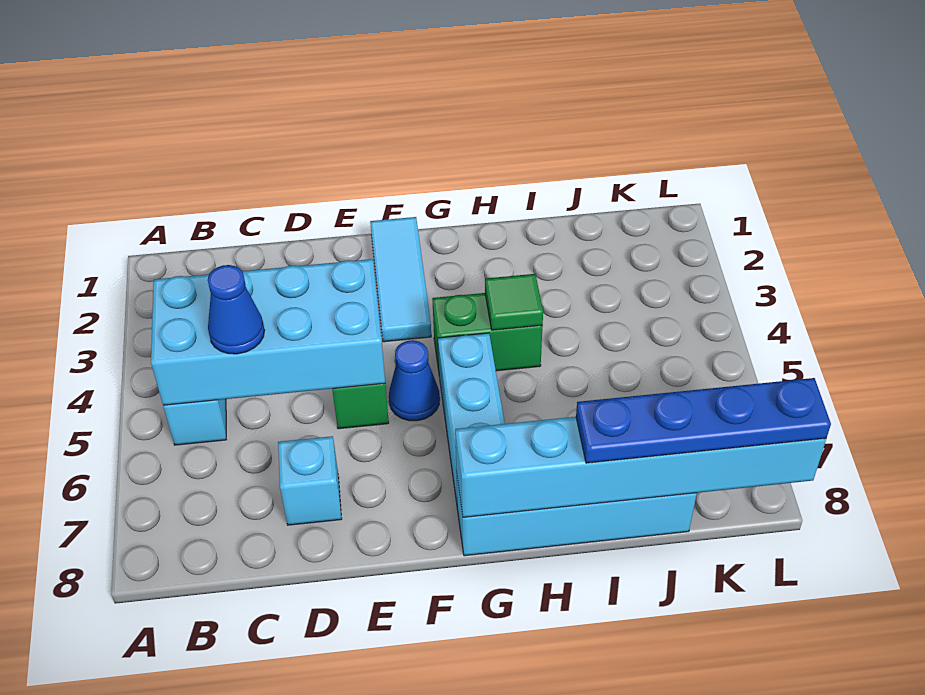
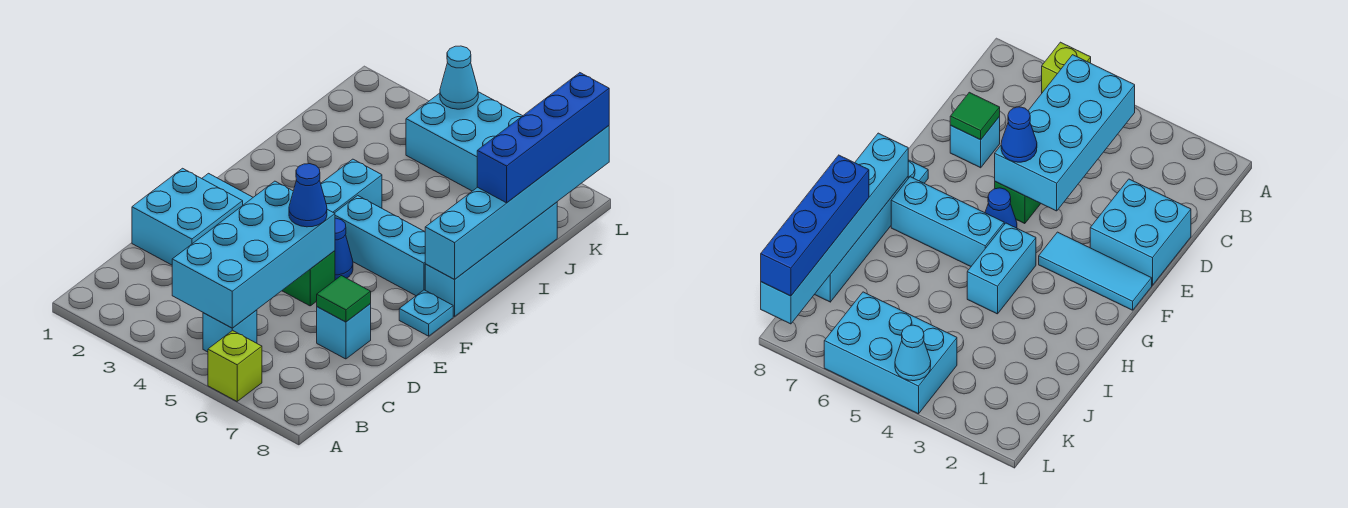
none -> lime brick A6 level 1
blue cone C5 level 3 -> blue cone E5 level 3
none -> cyan brick D1:E2 level 1
none -> cyan plate F8 level 1
green brick G4:H4 level 1 -> cyan brick G4:H4 level 1
green tile H4 level 2 -> green tile D7 level 2
blue plate I8:L8 level 3 -> blue brick I8:L8 level 3
none -> cyan brick K4:L6 level 1
none -> cyan cone L4 level 2

